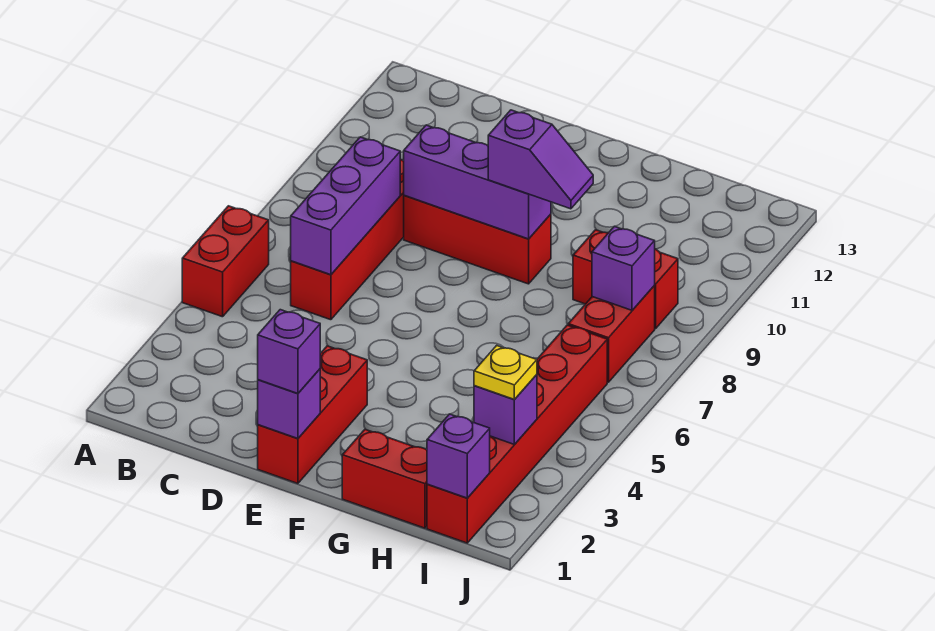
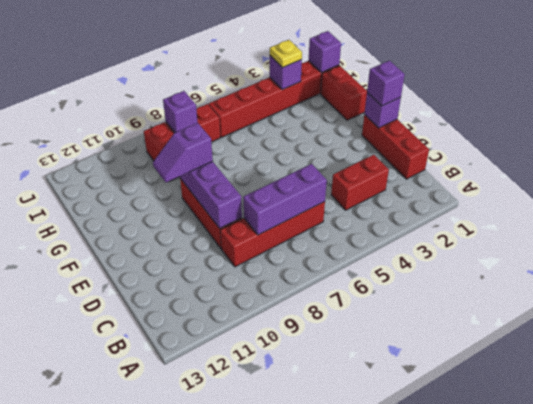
red brick A5:A6 level 1 -> red brick C3:C4 level 1
red brick E1:E3 level 1 -> red brick C1:E1 level 1
purple slope F9:G9 level 3 top F -> purple slope F9:F10 level 3 top 9

